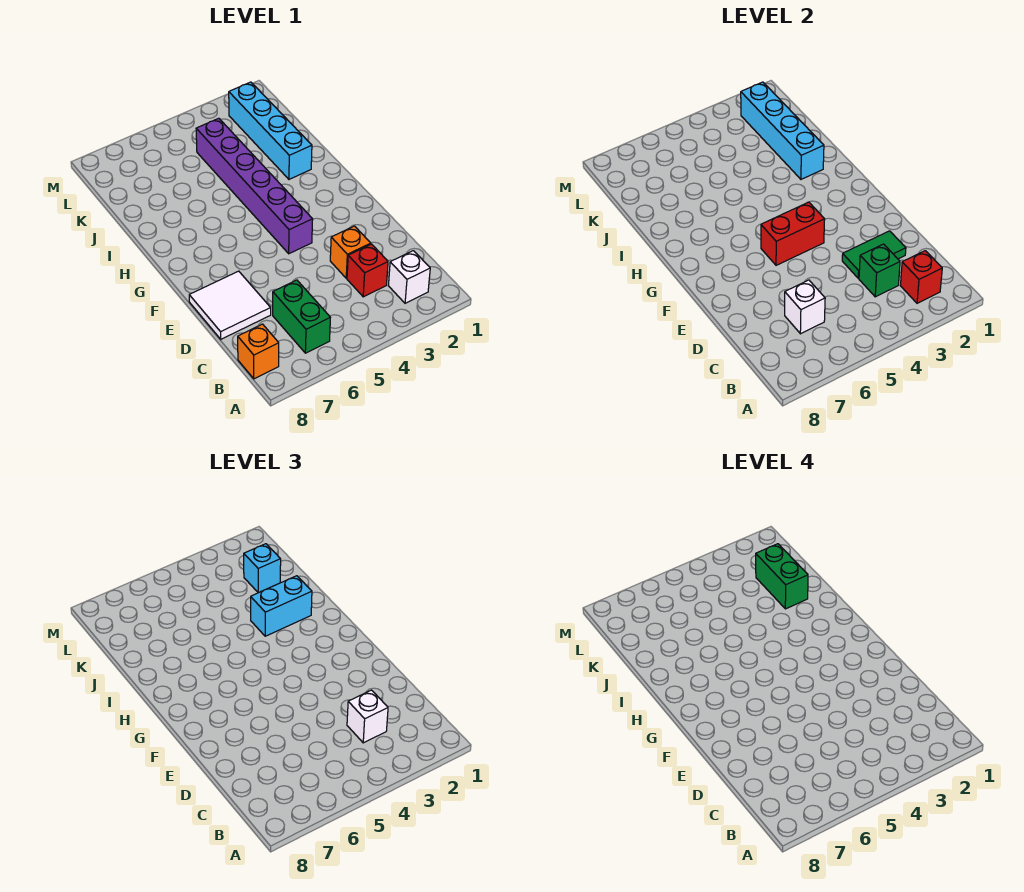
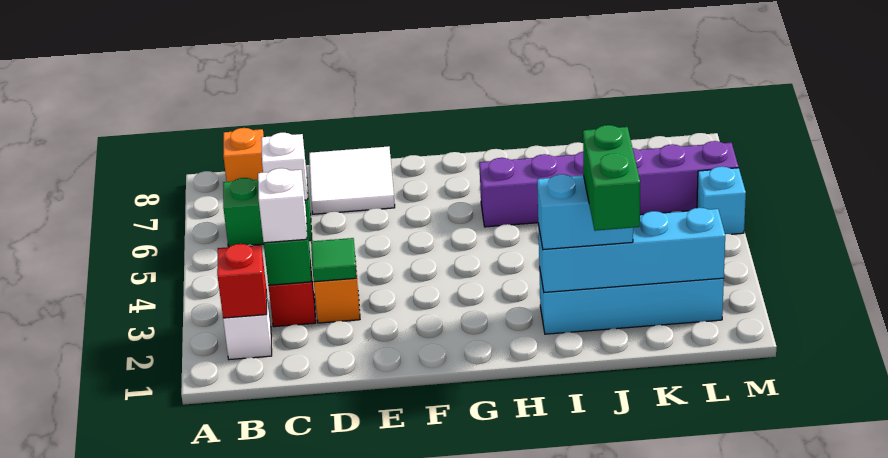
green tile D2:D3 level 2 -> green tile D3 level 2
purple brick F4:K4 level 1 -> purple brick H6:M6 level 1
red brick F4:F5 level 2 -> none
cyan brick I2:I3 level 3 -> cyan brick I2:J2 level 3
green brick J2:K2 level 4 -> green brick J1:J2 level 4
cyan brick K2 level 3 -> cyan brick M5 level 1

